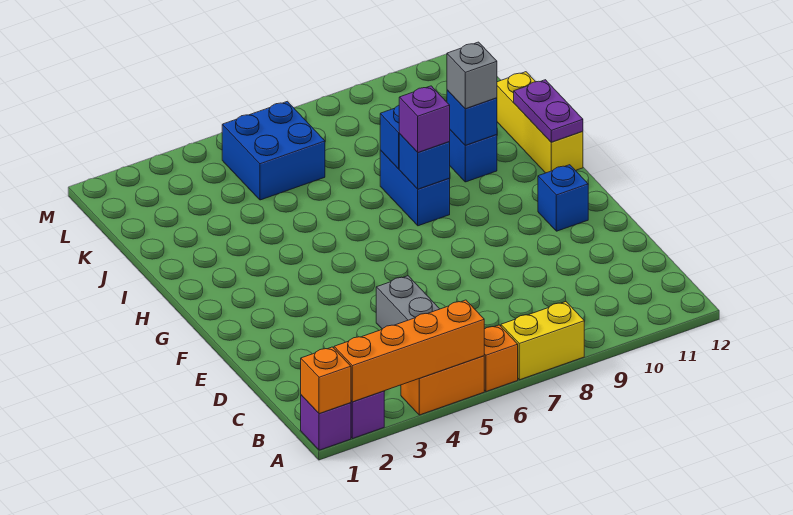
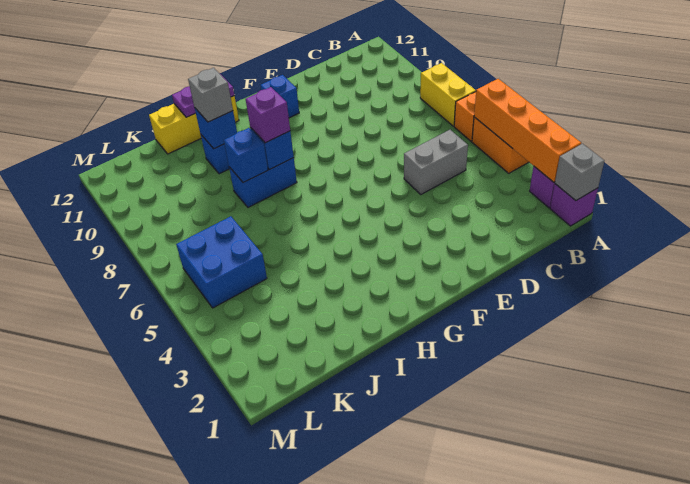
orange brick A1 level 2 -> grey brick A1 level 2

